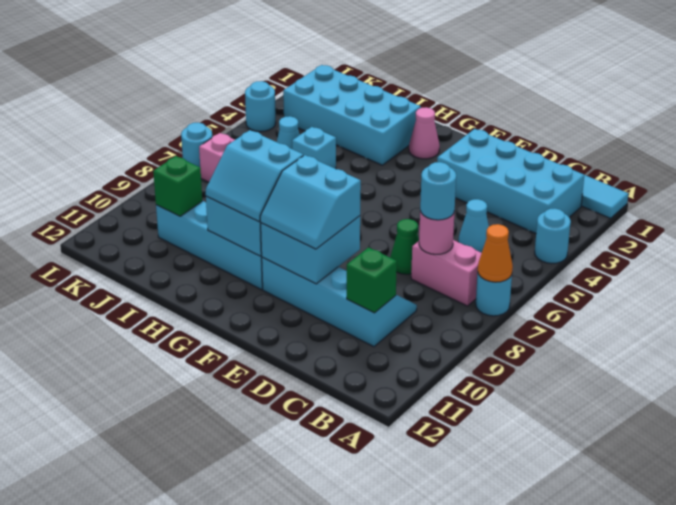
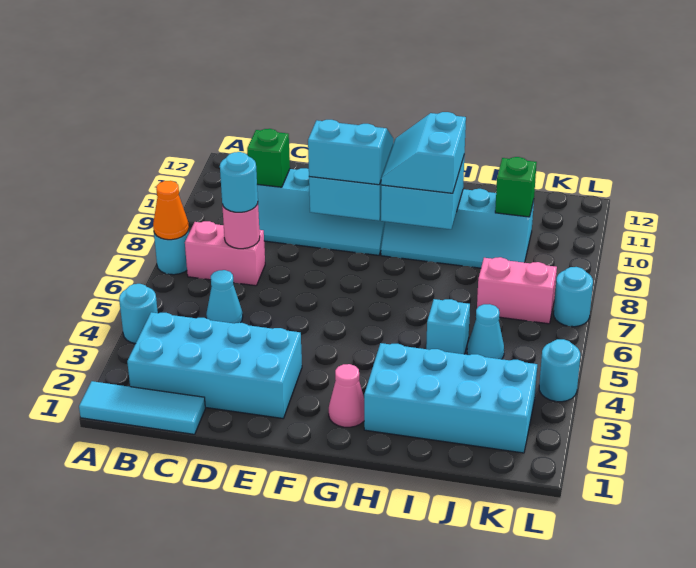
green cone D7 level 1 -> none
cyan slope G9:H10 level 3 top 9 -> cyan slope G9:H10 level 3 top H

